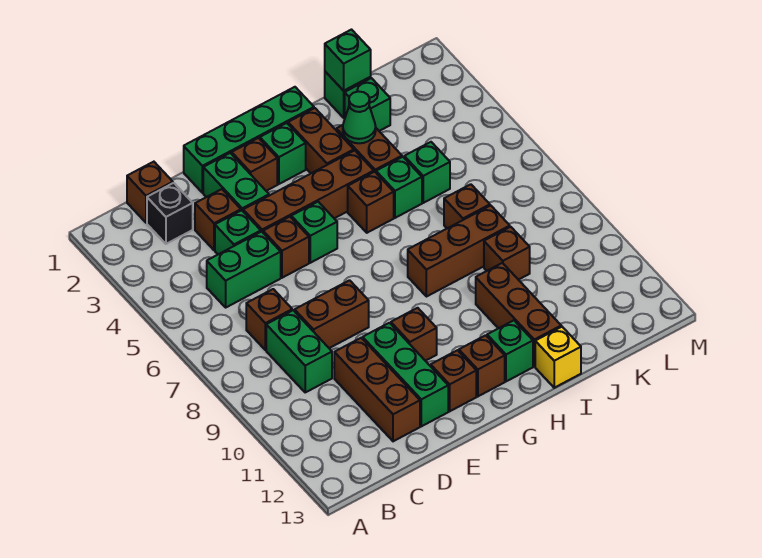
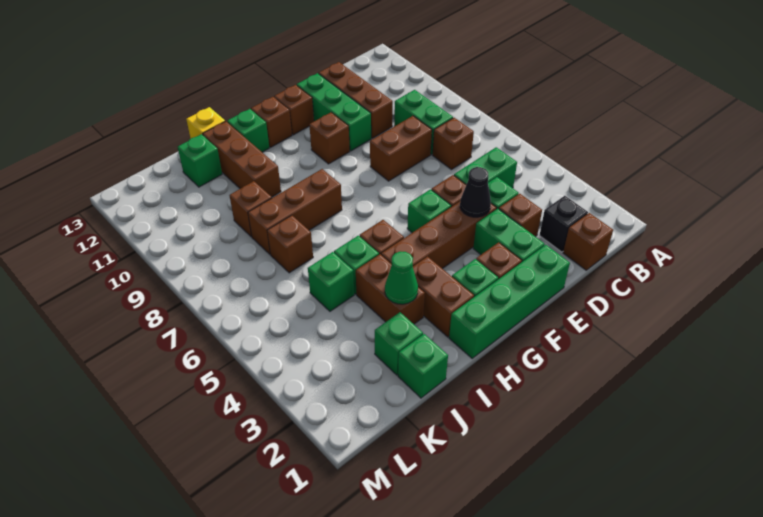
none -> black cone E4 level 2
green brick J1 level 2 -> green brick J12 level 1

